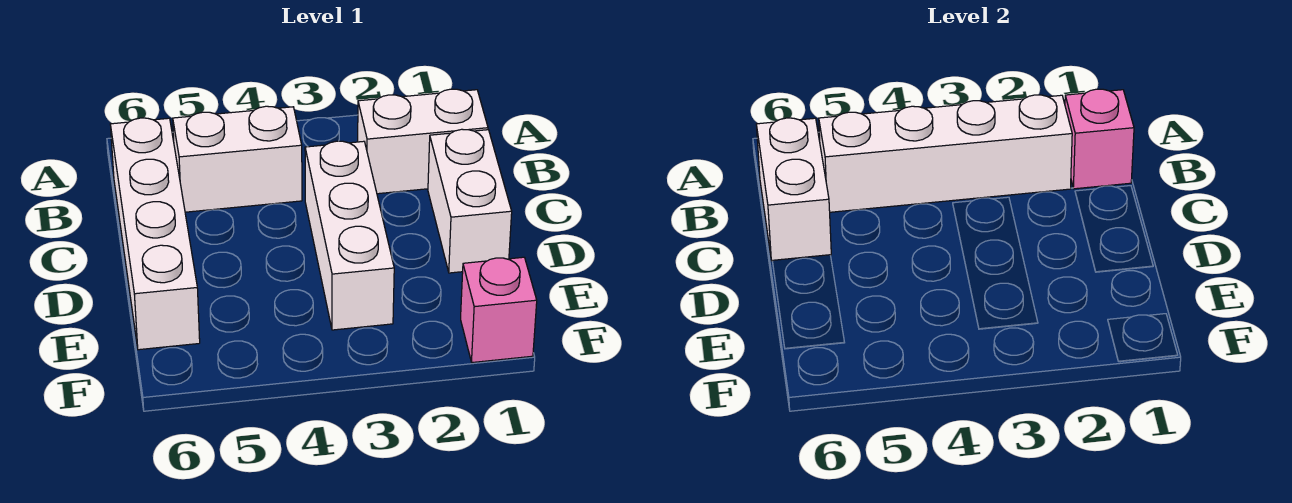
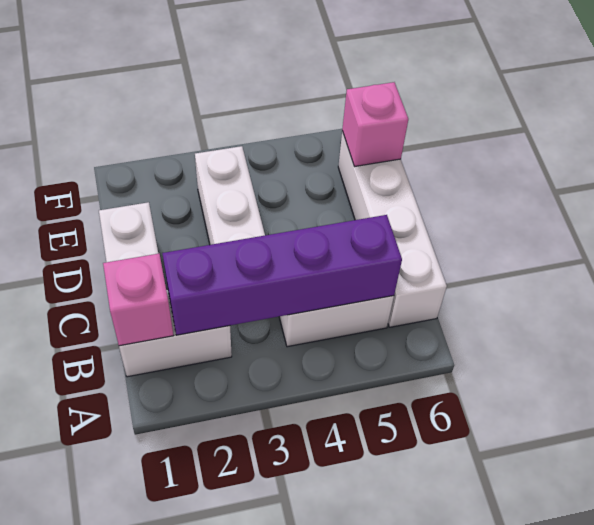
white brick B2:B5 level 2 -> purple brick B2:B5 level 2
white brick B6:C6 level 2 -> none
pink brick F1 level 1 -> pink brick E6 level 2

